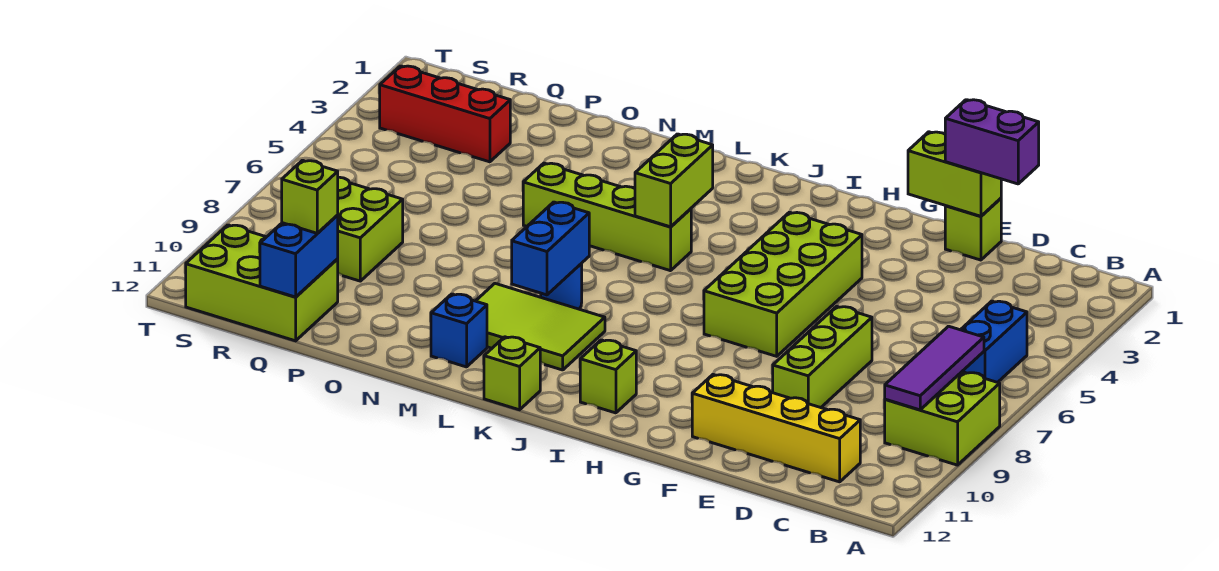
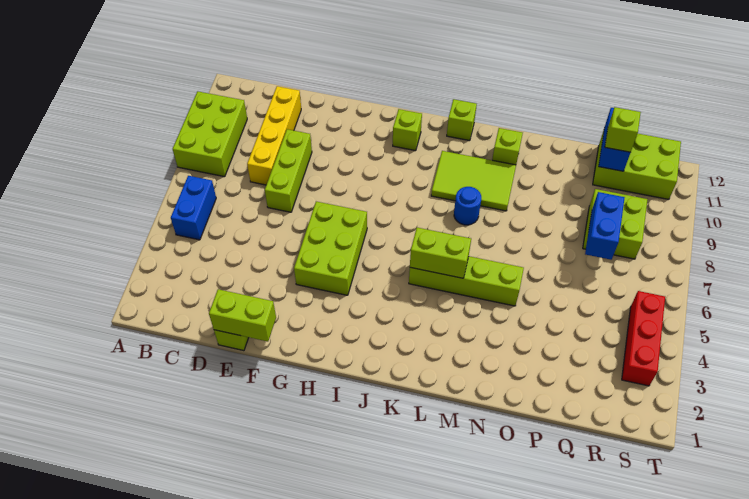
lime brick A8:B9 level 1 -> lime brick A8:B10 level 1
purple tile B7:B9 level 2 -> none
yellow brick C11:F11 level 1 -> yellow brick D8:D11 level 1
purple brick D1:E1 level 3 -> none
lime brick G4:H7 level 1 -> lime brick G4:H6 level 1
lime brick K4:K5 level 2 -> lime brick K5:L5 level 2
blue brick L8:L9 level 2 -> blue brick Q7:Q8 level 2
blue brick M11 level 1 -> lime brick M11 level 1
red brick Q3:S3 level 1 -> red brick S3:S5 level 1

